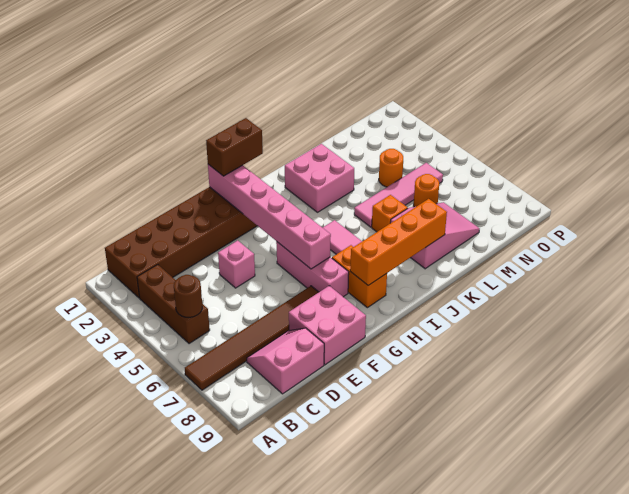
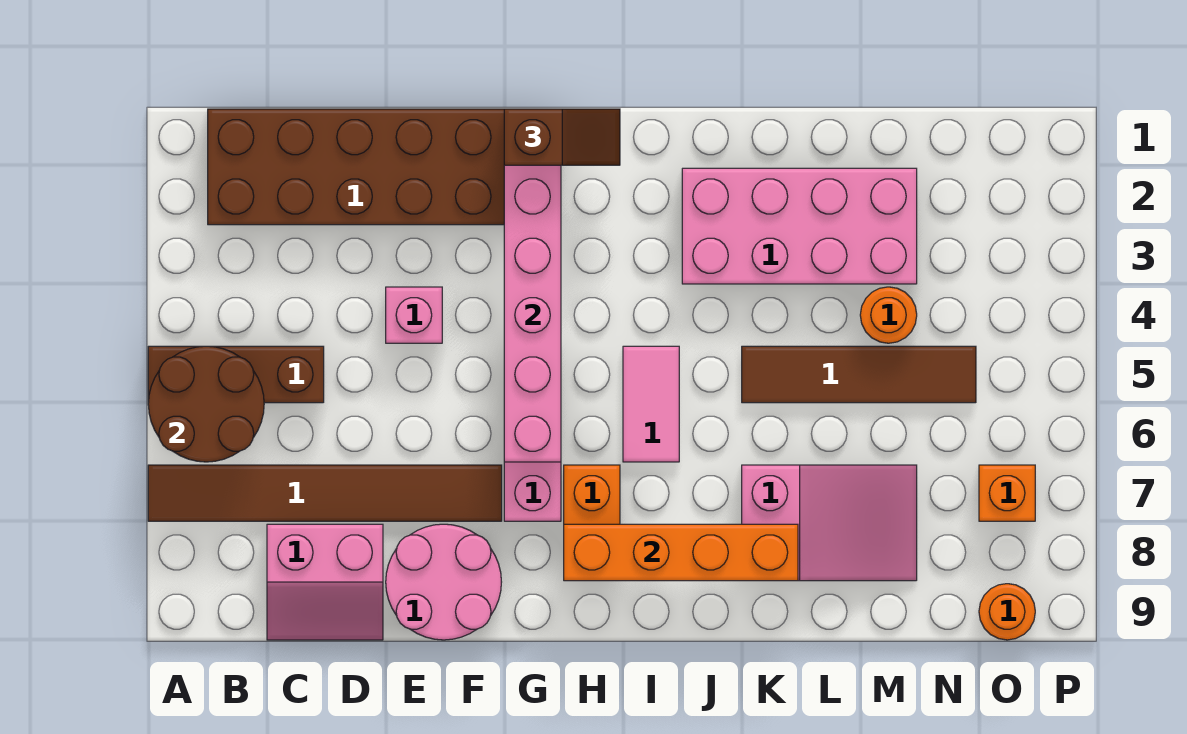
brown brick B3:B5 level 1 -> brown brick A5:C5 level 1
brown round brick B5 level 2 -> brown round brick A5:B6 level 2
pink slope C8:D9 level 1 top 9 -> pink slope C8:D9 level 1 top 8
pink brick E8:F9 level 1 -> pink round brick E8:F9 level 1
brown brick G1:H1 level 3 -> brown slope G1:H1 level 3 top G
pink brick J2:K3 level 1 -> pink brick J2:M3 level 1
pink tile K5:N5 level 1 -> brown tile K5:N5 level 1
orange brick K6 level 1 -> orange brick O7 level 1
orange round brick M6 level 1 -> orange round brick O9 level 1

